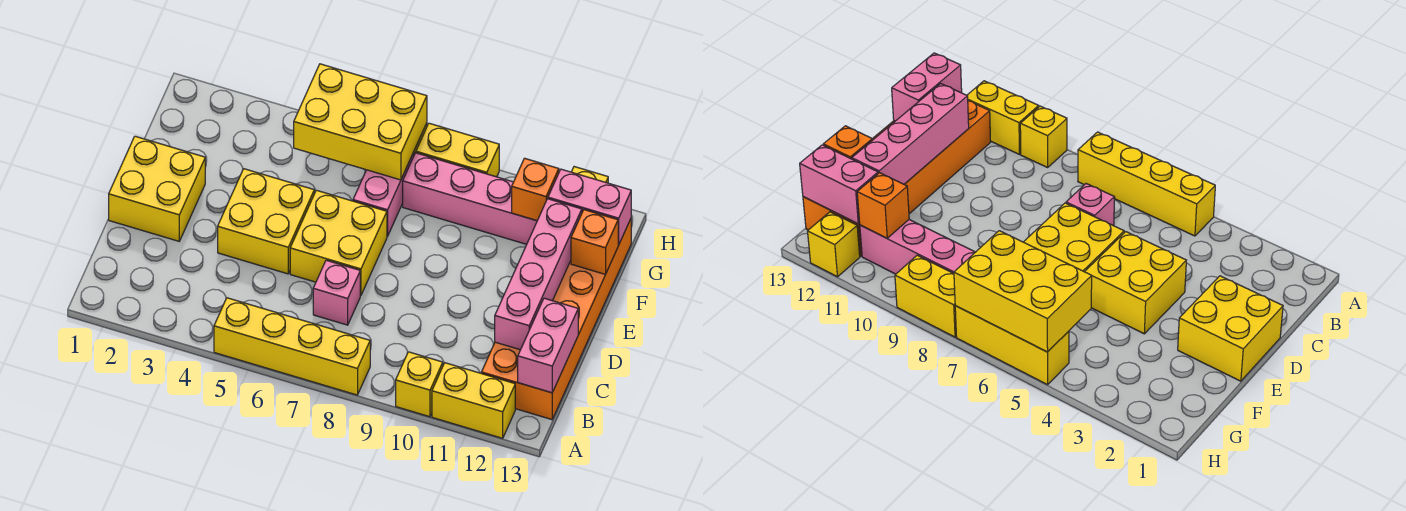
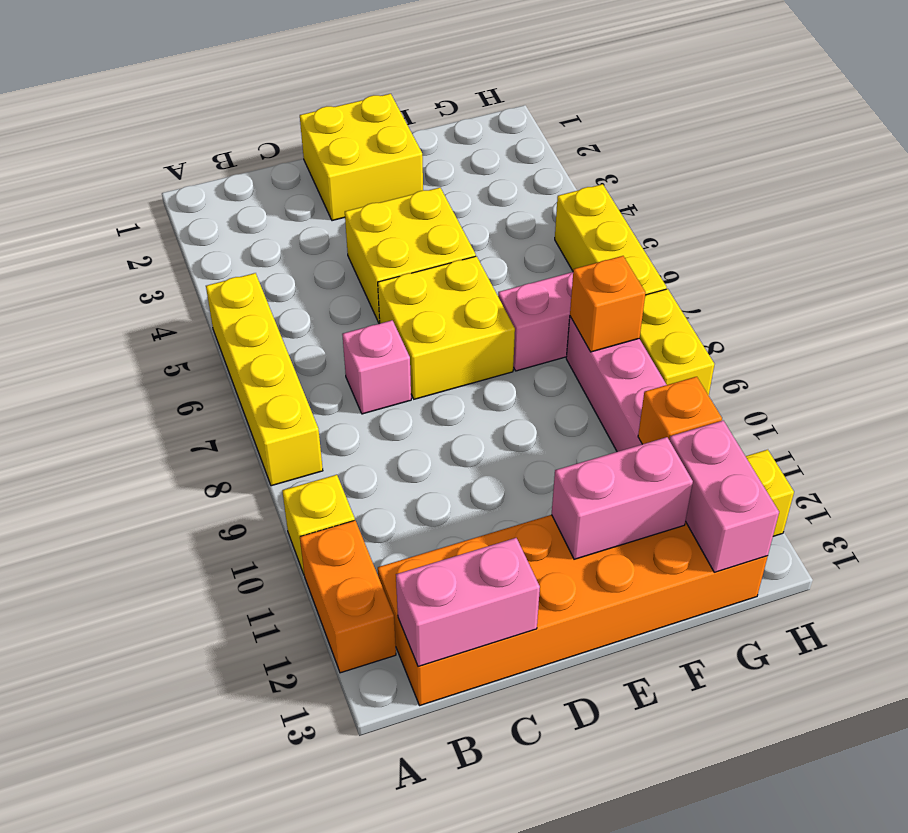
yellow brick A11:A12 level 1 -> orange brick A11:A12 level 1
pink brick C12:F12 level 2 -> pink brick E12:F12 level 2
orange brick F13 level 2 -> orange brick G8 level 2
yellow brick G5:H7 level 2 -> none

